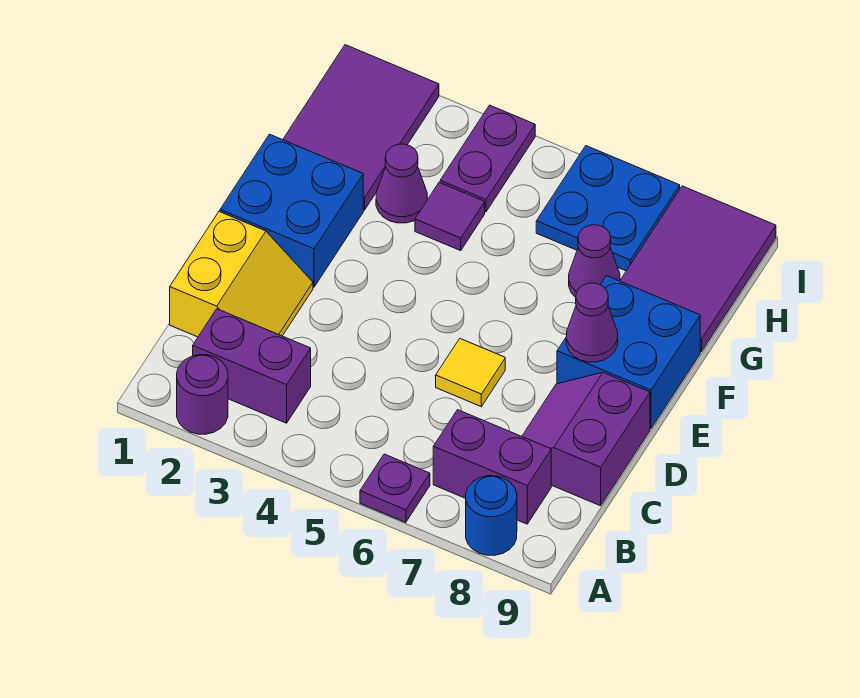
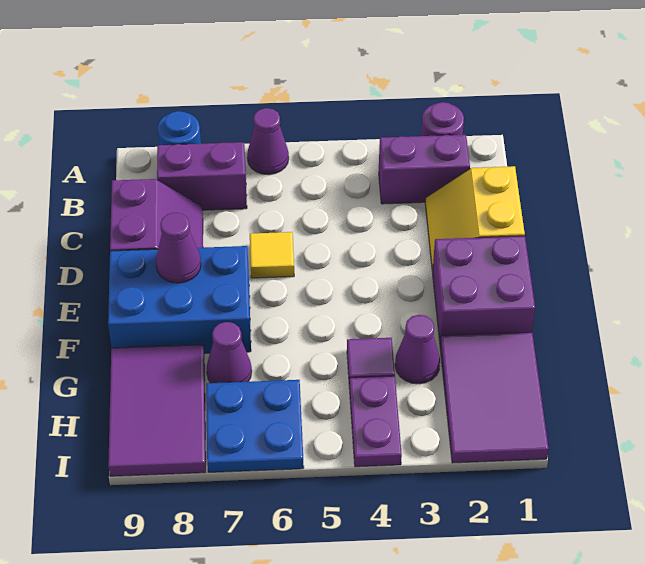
purple plate A6 level 1 -> purple cone A6 level 1
blue brick E1:F2 level 1 -> purple brick E1:F2 level 1
blue brick E8:F9 level 1 -> blue brick E7:F9 level 1

